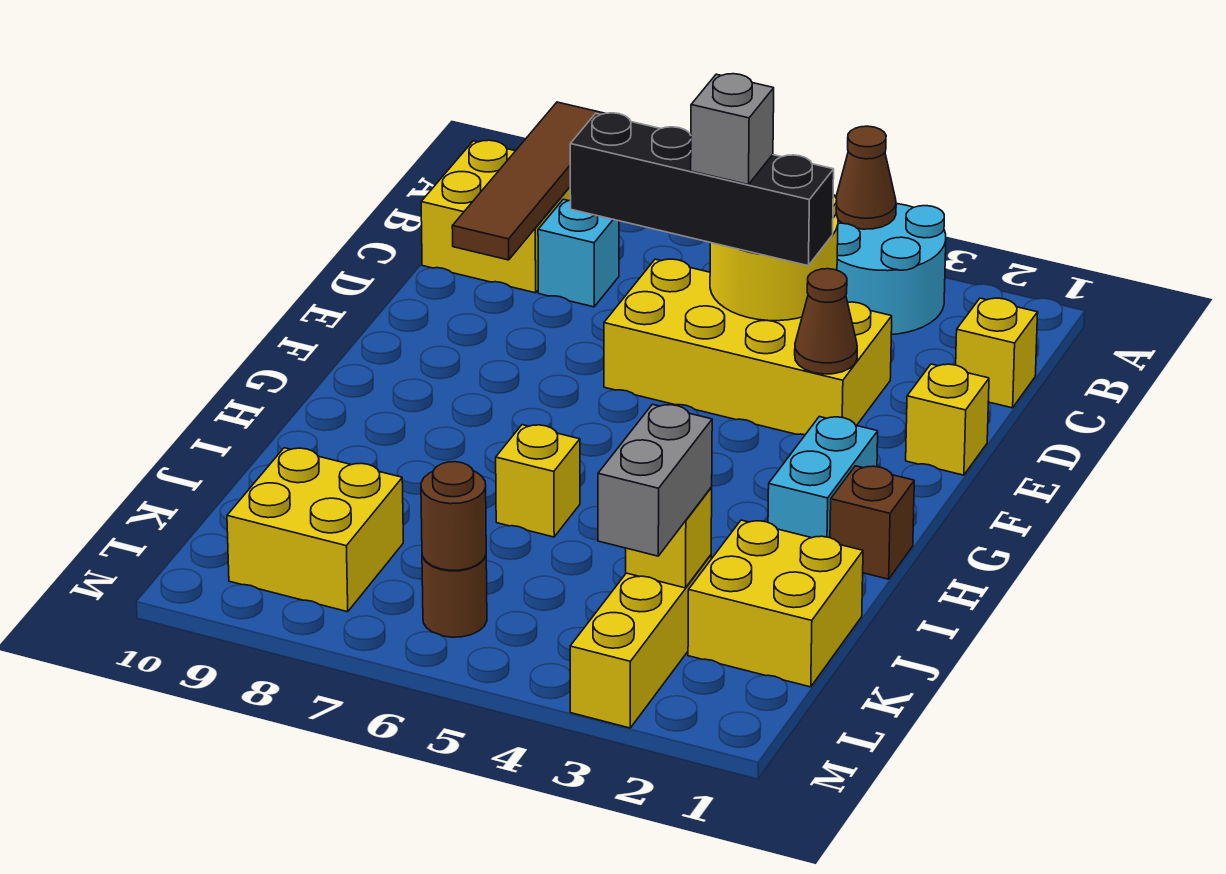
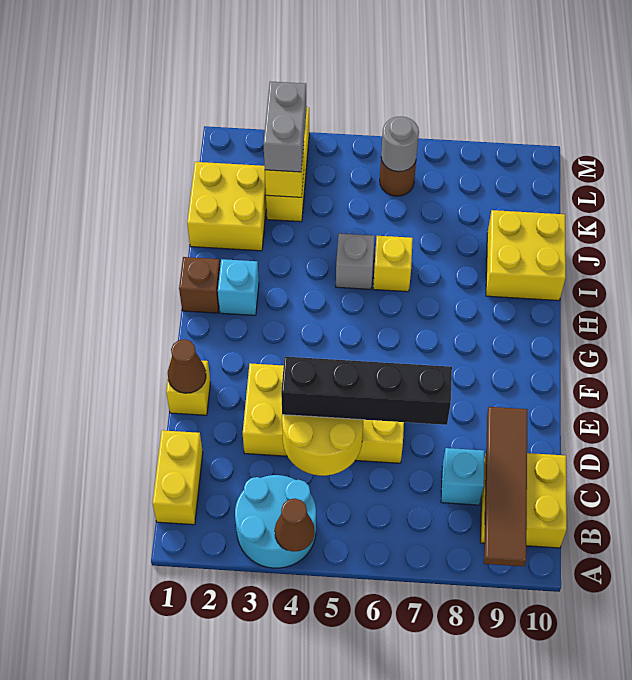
yellow brick C1 level 1 -> yellow brick B1:C1 level 1
grey brick D5 level 4 -> grey brick I5 level 1
brown cone E3 level 2 -> brown cone E1 level 2
cyan brick G2:H2 level 1 -> cyan brick H2 level 1
yellow brick K8:L9 level 1 -> yellow brick I9:J10 level 1
brown round brick L6 level 2 -> grey round brick L6 level 2

